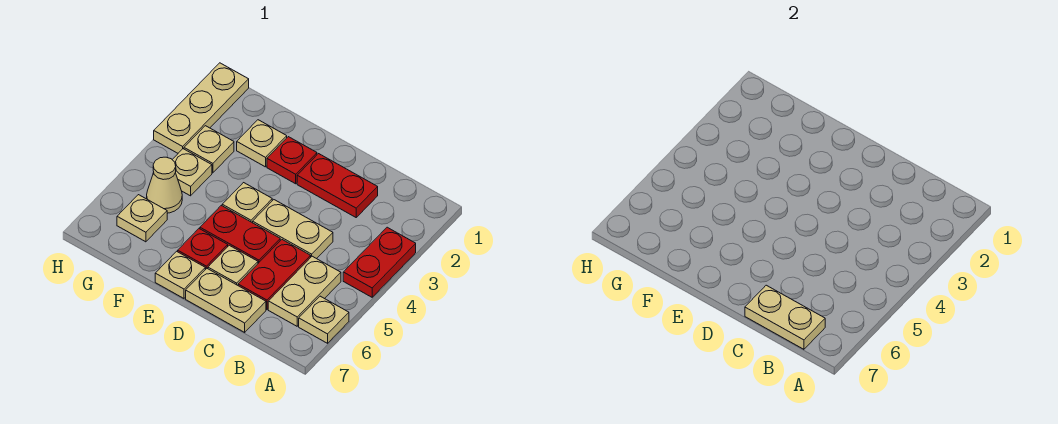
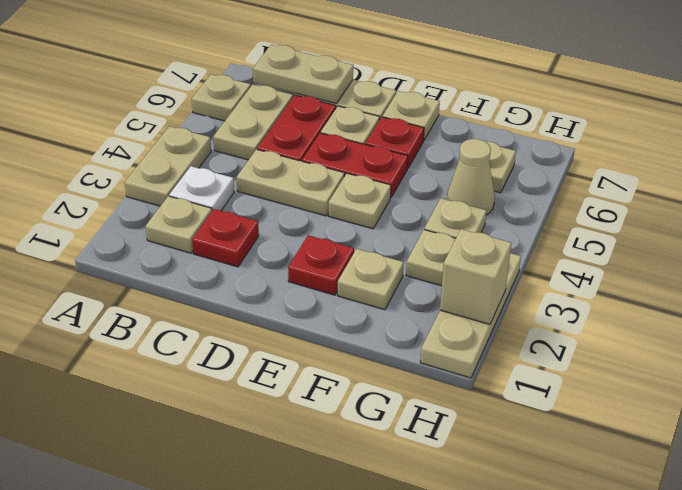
red plate A3:A4 level 1 -> tan plate A3:A4 level 1
none -> tan plate B2 level 1
none -> white plate B3 level 1
red plate C2:D2 level 1 -> red plate C2 level 1
none -> tan brick H2 level 2

